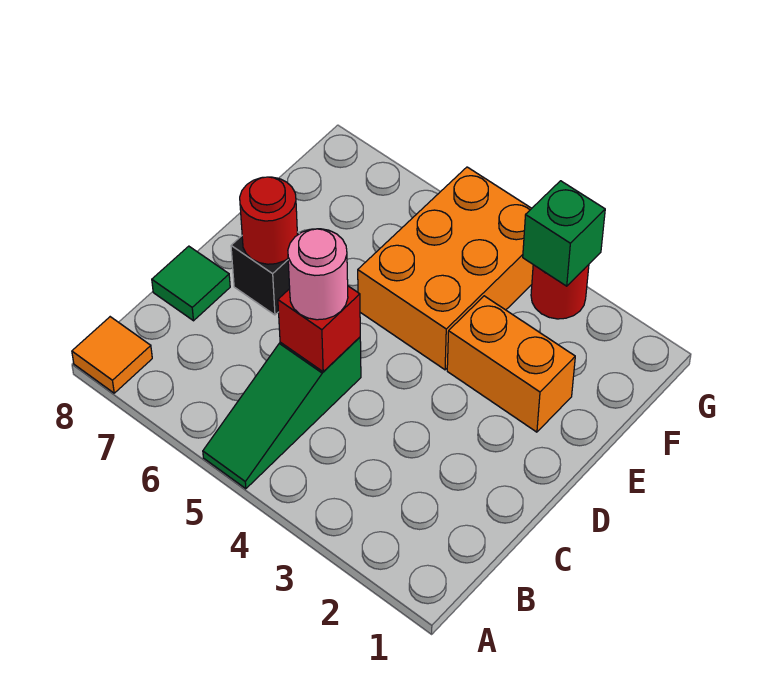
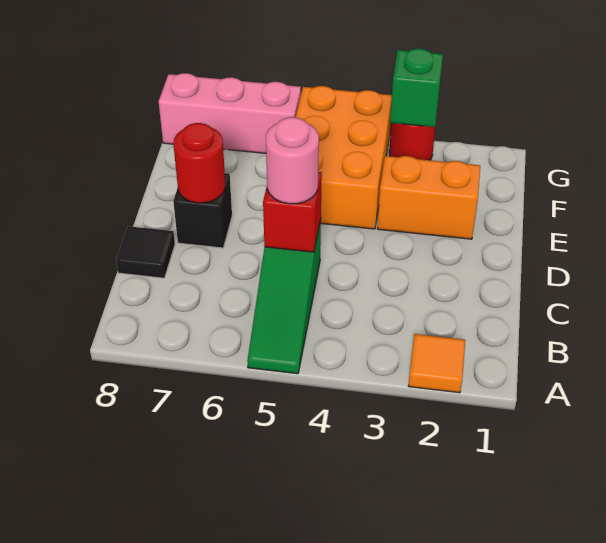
orange tile A8 level 1 -> orange tile A2 level 1
green tile C8 level 1 -> black tile C8 level 1
none -> pink brick G6:G8 level 1

